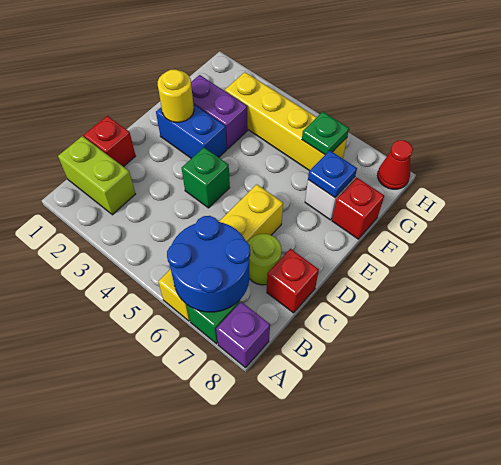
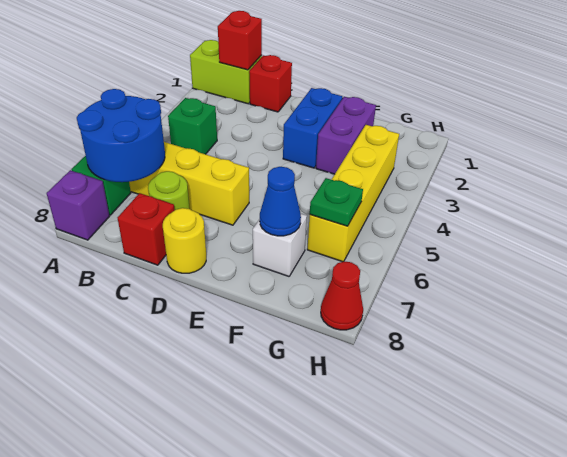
lime brick B1:B2 level 1 -> lime brick A1:B1 level 1
green brick D4 level 1 -> green brick B4 level 1
yellow round brick E2 level 2 -> yellow round brick D8 level 1
blue plate F7 level 2 -> blue cone F7 level 2
red brick F8 level 1 -> red brick B1 level 2

